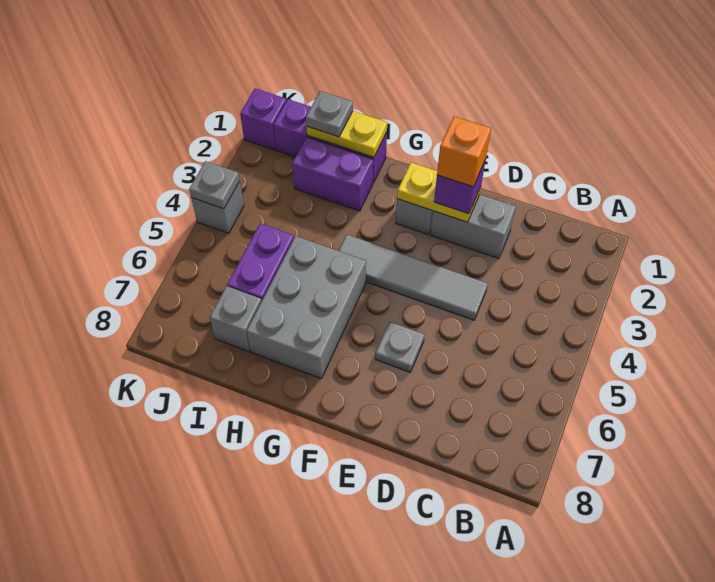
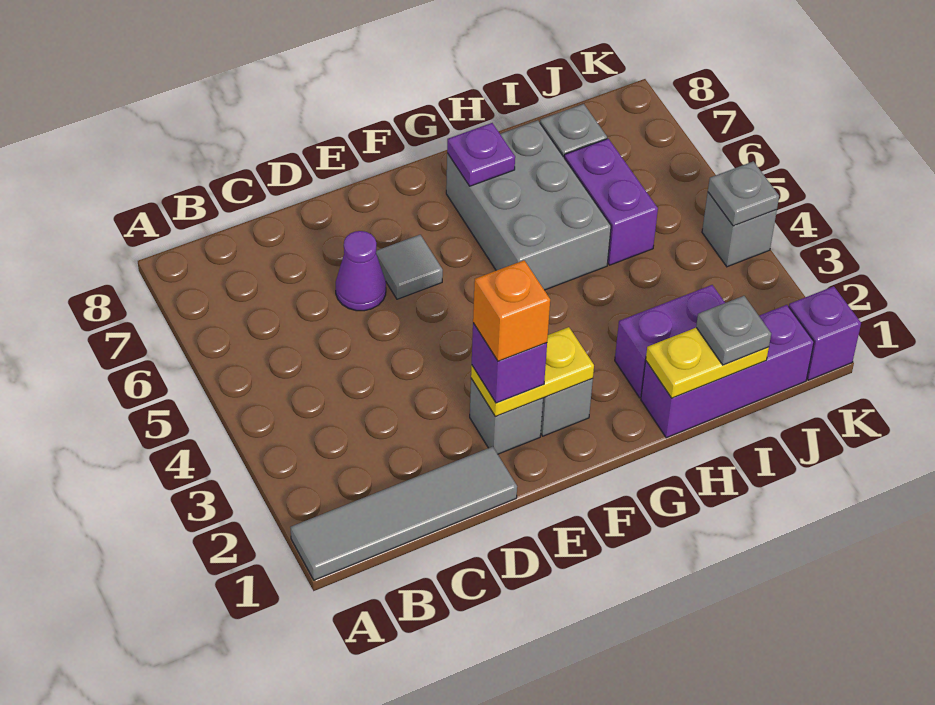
grey brick D2:E2 level 1 -> grey brick E2 level 1
grey tile D4:G4 level 1 -> grey tile A1:D1 level 1
none -> purple cone D6 level 1
grey plate E6 level 1 -> grey tile E6 level 1
none -> purple plate G7 level 2

